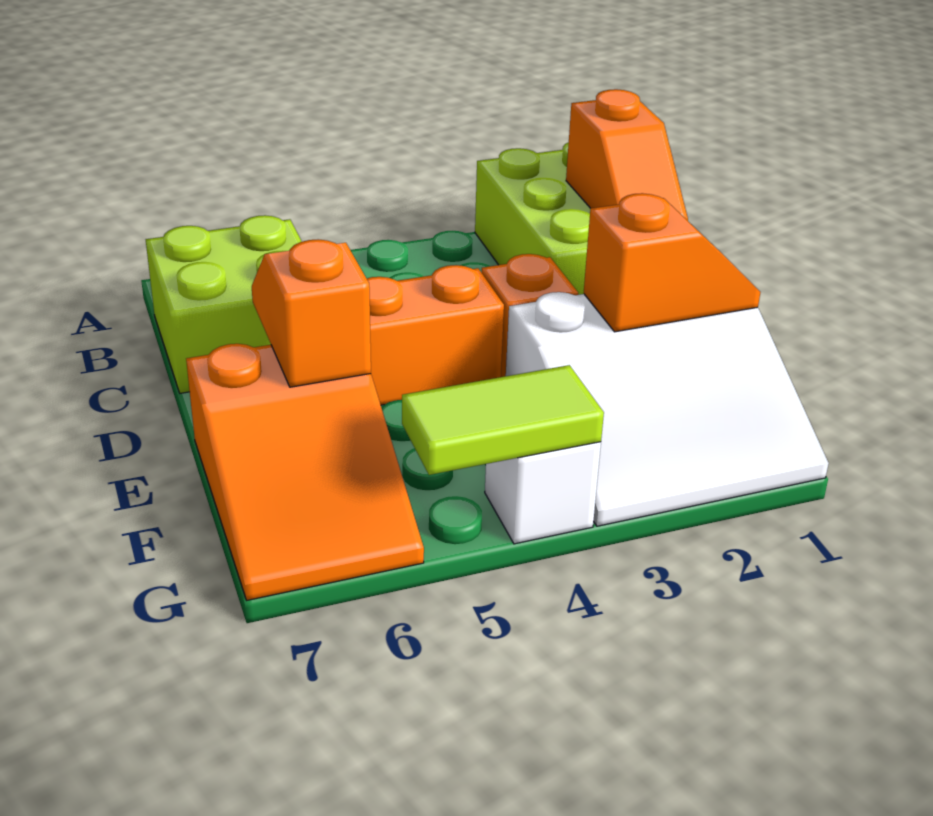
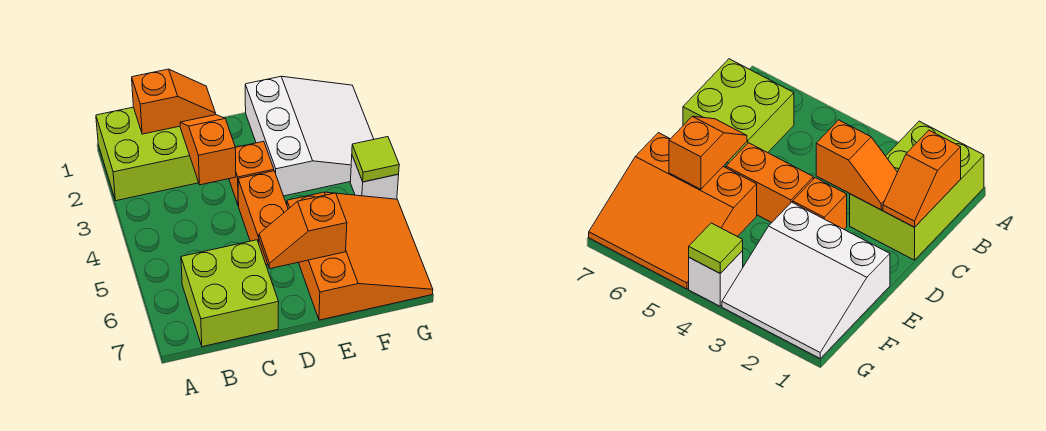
orange slope E1:E2 level 2 top 2 -> orange slope C2:C3 level 2 top 3
orange slope E6:G7 level 1 top E -> orange slope E5:G7 level 1 top E
lime tile G4:G5 level 2 -> lime tile G4 level 2

